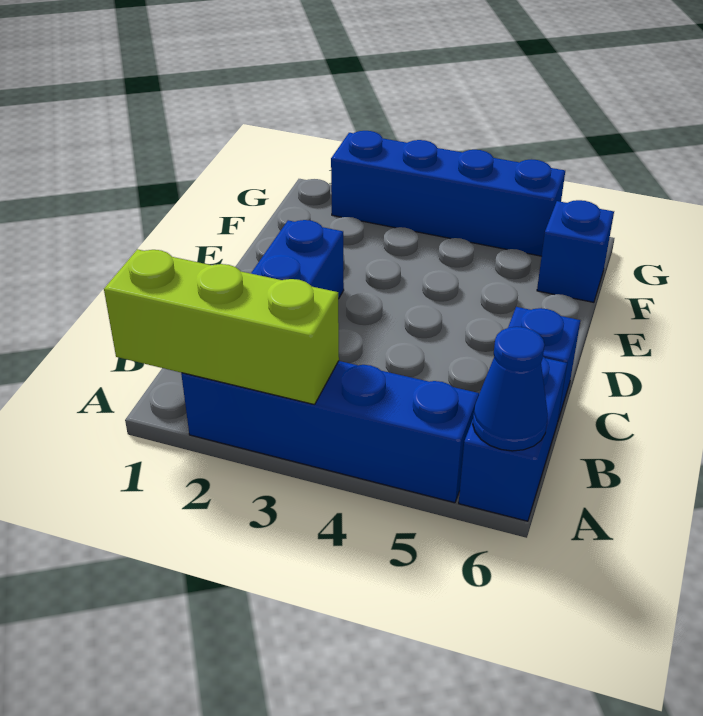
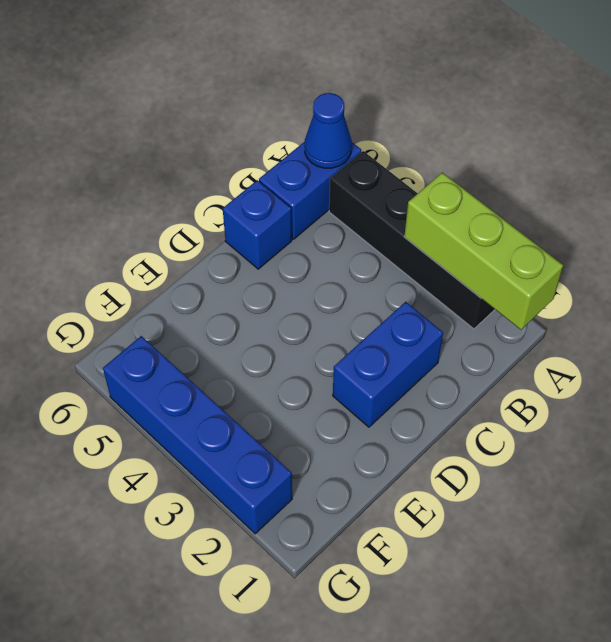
blue brick A2:A5 level 1 -> black brick A2:A5 level 1
blue brick F6 level 1 -> none

